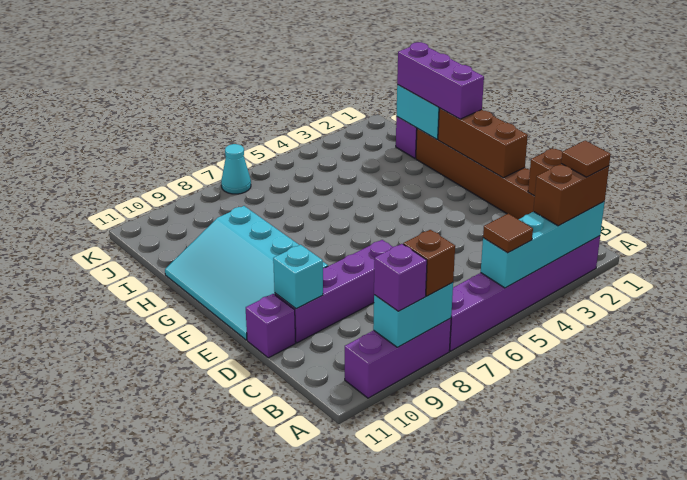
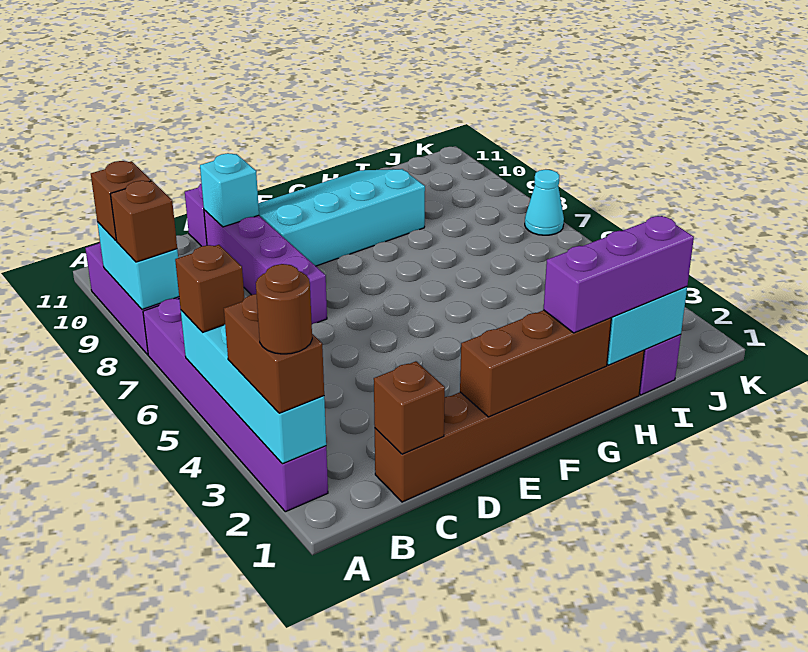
brown tile A2 level 4 -> brown round brick A2 level 4
brown tile A5 level 3 -> brown brick A5 level 3
purple brick A9 level 3 -> brown brick A9 level 3

